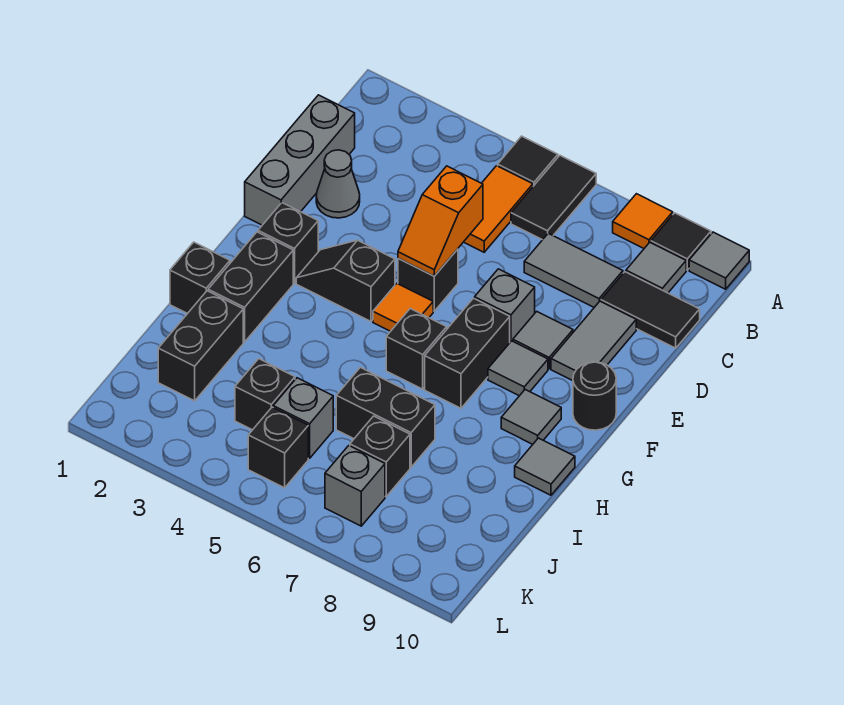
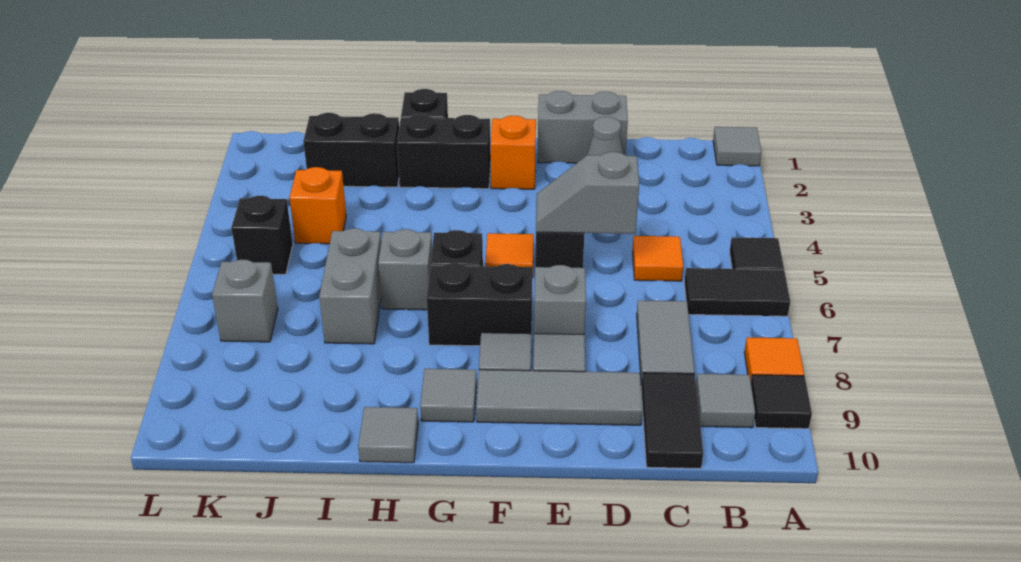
grey tile A10 level 1 -> grey tile A1 level 1
orange tile B5:C5 level 1 -> orange tile C5 level 1
grey brick C1:E1 level 1 -> grey brick D1:E1 level 1
orange slope D5:E5 level 2 top D -> grey slope D5:E5 level 2 top D
grey tile D9:E9 level 1 -> grey tile D9:F9 level 1
black brick F2 level 1 -> orange brick F2 level 1
black slope F3:F4 level 1 top 4 -> none
black round brick F10 level 1 -> none
black brick I6:I7 level 1 -> grey brick I6:I7 level 1
black brick J4 level 1 -> orange brick J4 level 1
grey brick J5 level 1 -> grey brick H6 level 1
black brick J7 level 1 -> none

